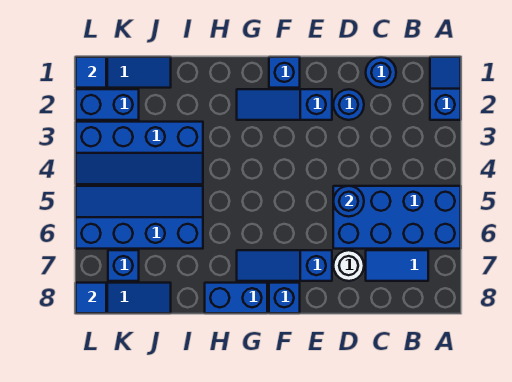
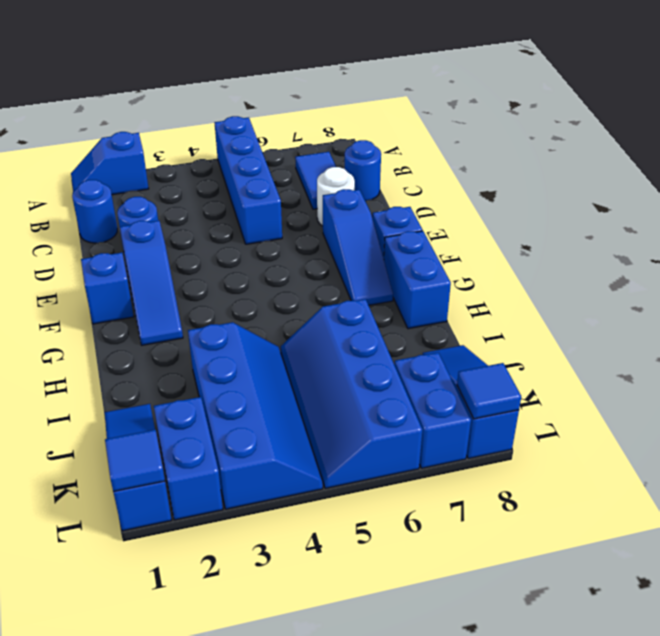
blue brick A5:D6 level 1 -> blue brick A5:D5 level 1
blue round brick D5 level 2 -> blue round brick C8 level 1
blue brick K7 level 1 -> blue brick K7:L7 level 1

